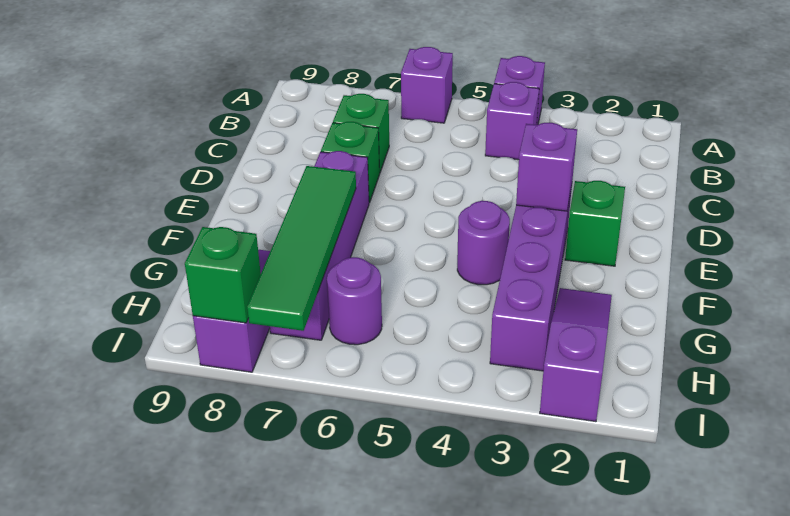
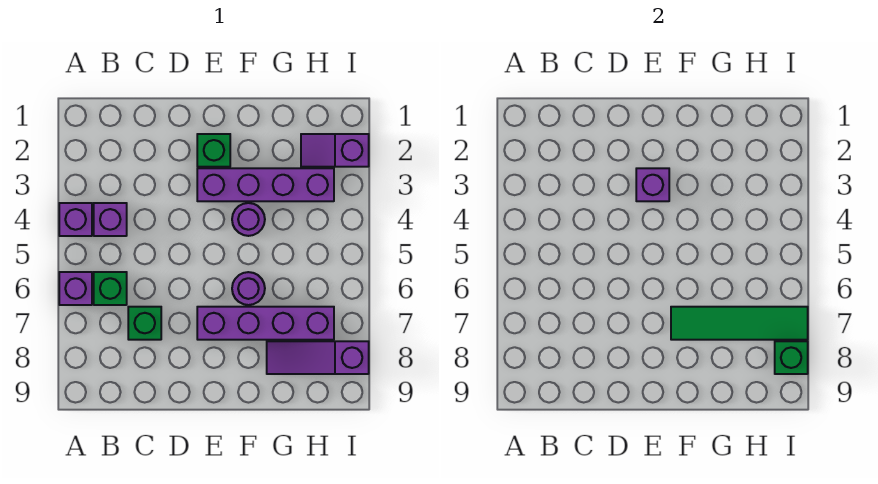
green brick D7 level 1 -> green brick B6 level 1
purple slope G2:I2 level 1 top I -> purple slope H2:I2 level 1 top I
purple round brick H6 level 1 -> purple round brick F6 level 1

